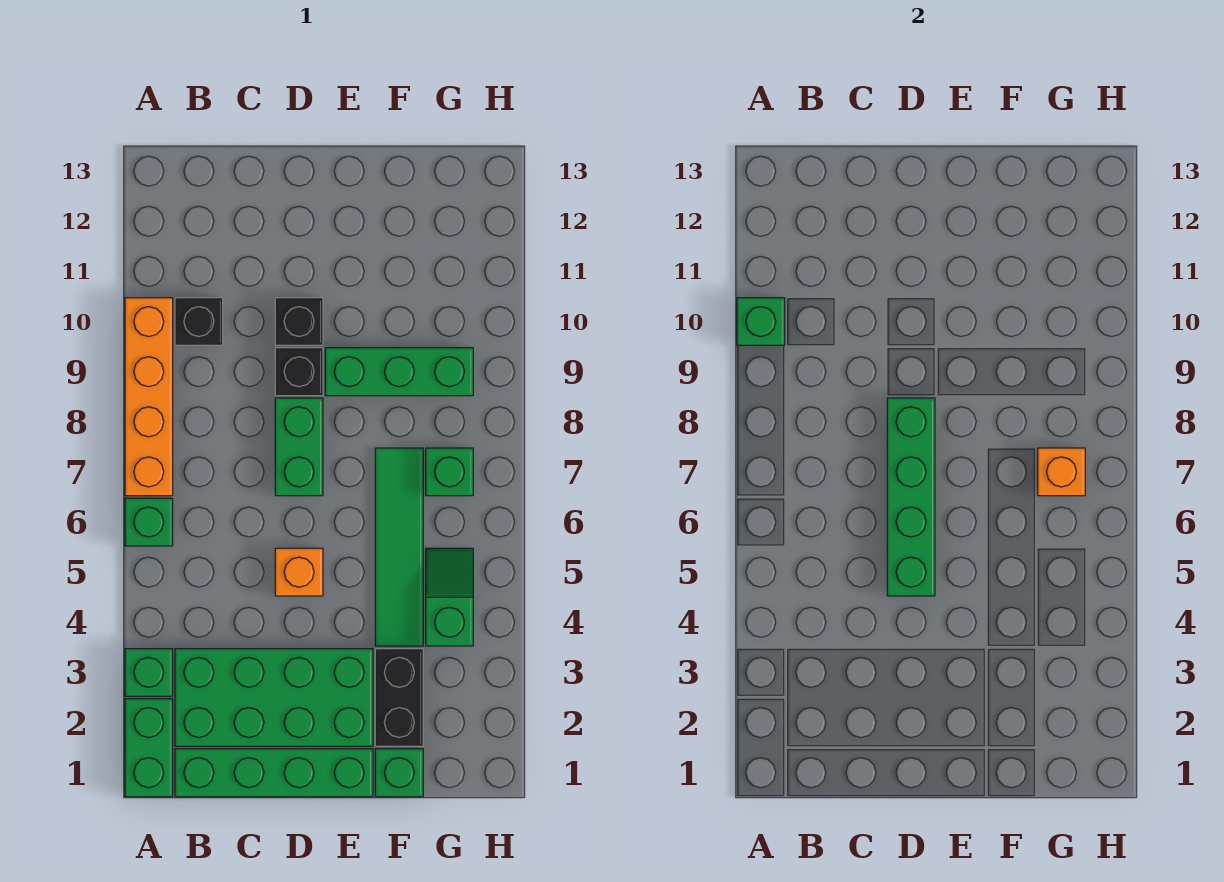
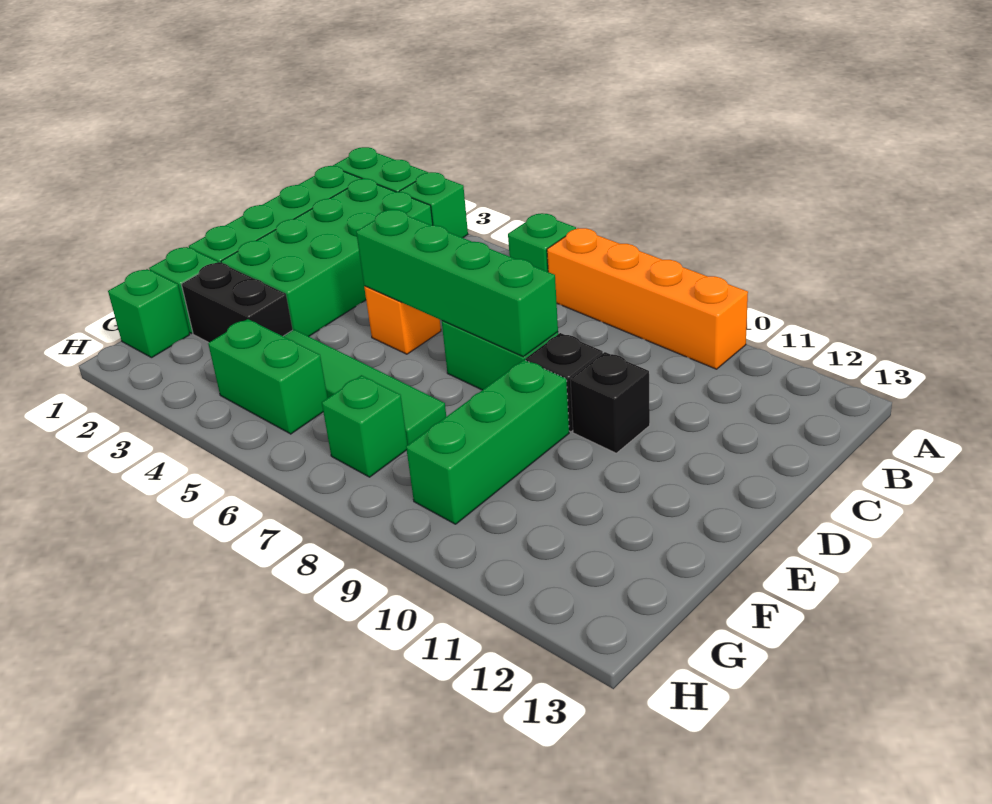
green brick A10 level 2 -> green brick G1 level 1
black brick B10 level 1 -> none
green slope G4:G5 level 1 top 4 -> green brick G4:G5 level 1
orange brick G7 level 2 -> none

